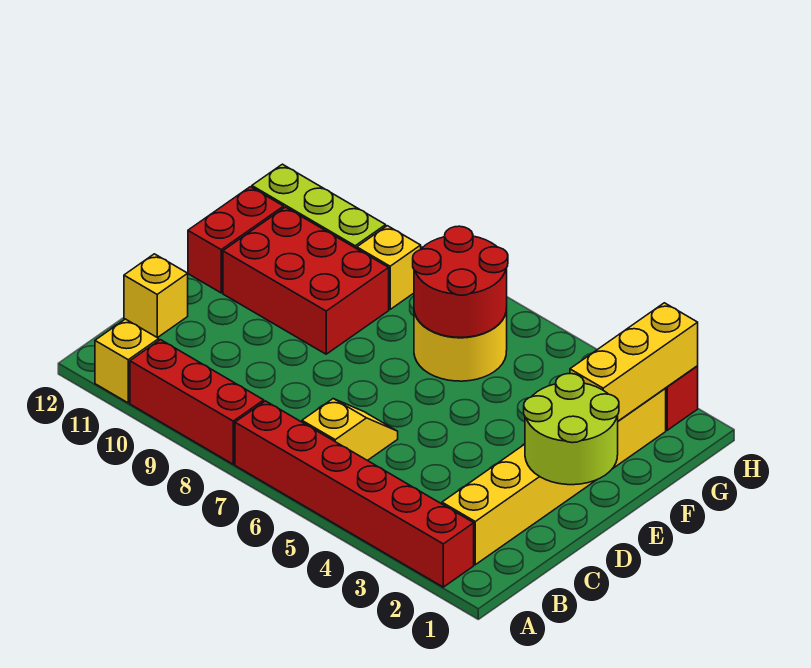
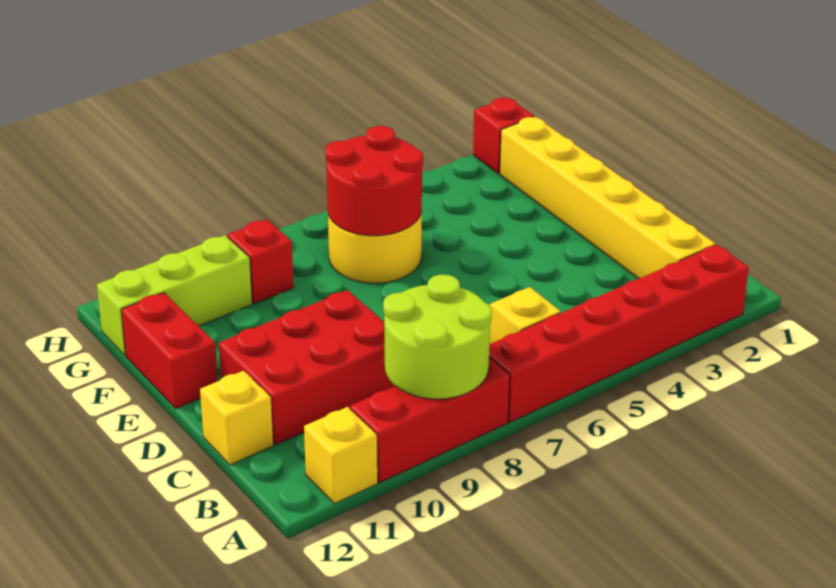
lime round brick D1:E2 level 2 -> lime round brick A8:B9 level 2
red brick E9:F11 level 1 -> red brick C9:D11 level 1
yellow brick F2:H2 level 2 -> none
yellow brick G9 level 1 -> red brick G9 level 1

